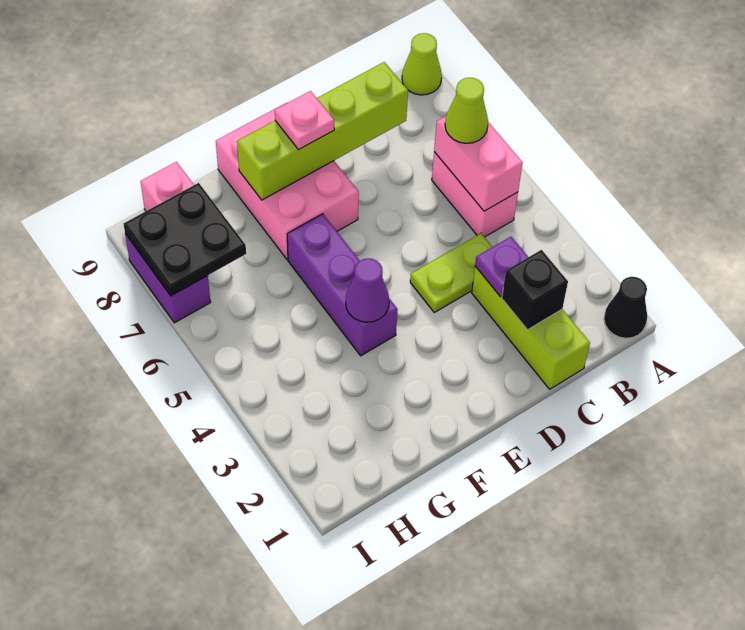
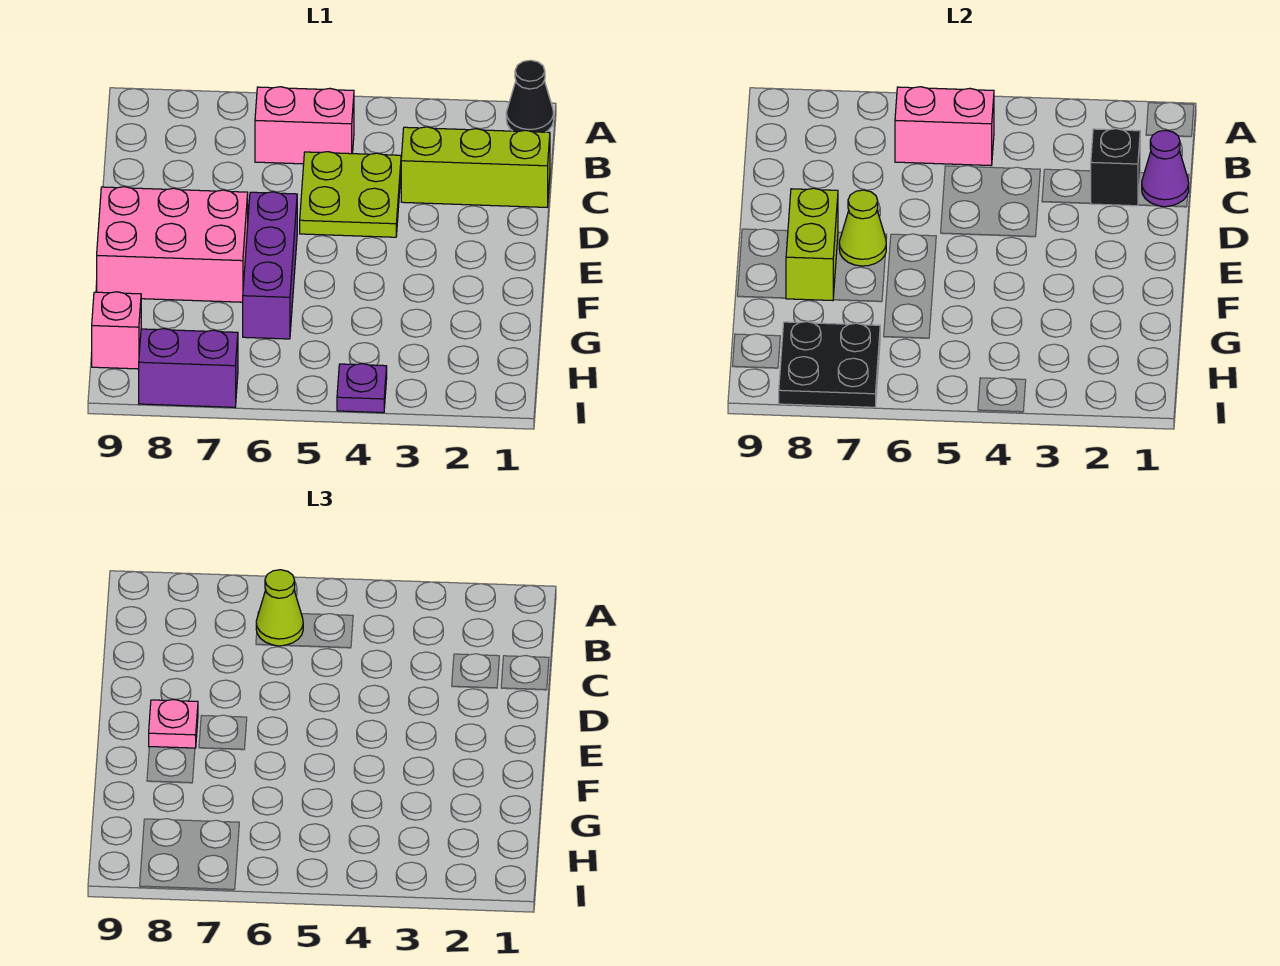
lime cone A9 level 1 -> lime cone E7 level 2
purple plate C3 level 2 -> purple plate I4 level 1
lime plate C4:D4 level 1 -> lime plate C4:D5 level 1
lime brick C8:F8 level 2 -> lime brick E8:F8 level 2
purple brick F4:F6 level 1 -> purple brick E6:G6 level 1
purple cone F4 level 2 -> purple cone C1 level 2

